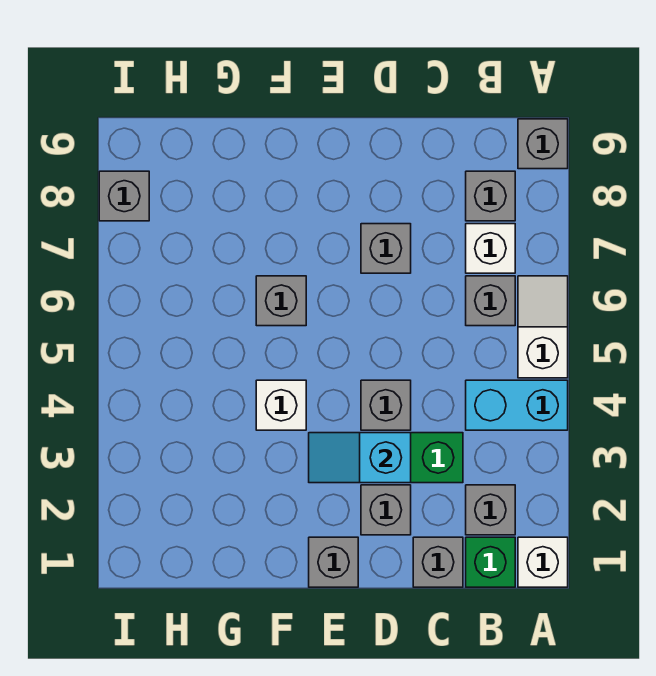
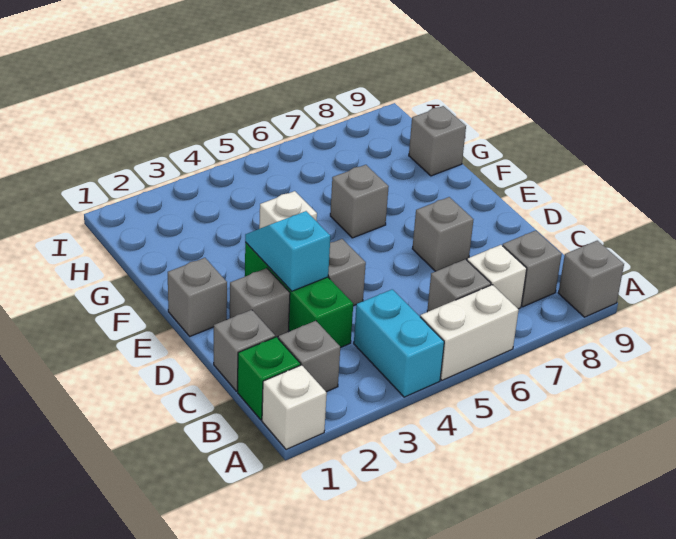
white slope A5:A6 level 1 top 5 -> white brick A5:A6 level 1
grey brick I8 level 1 -> grey brick G9 level 1

